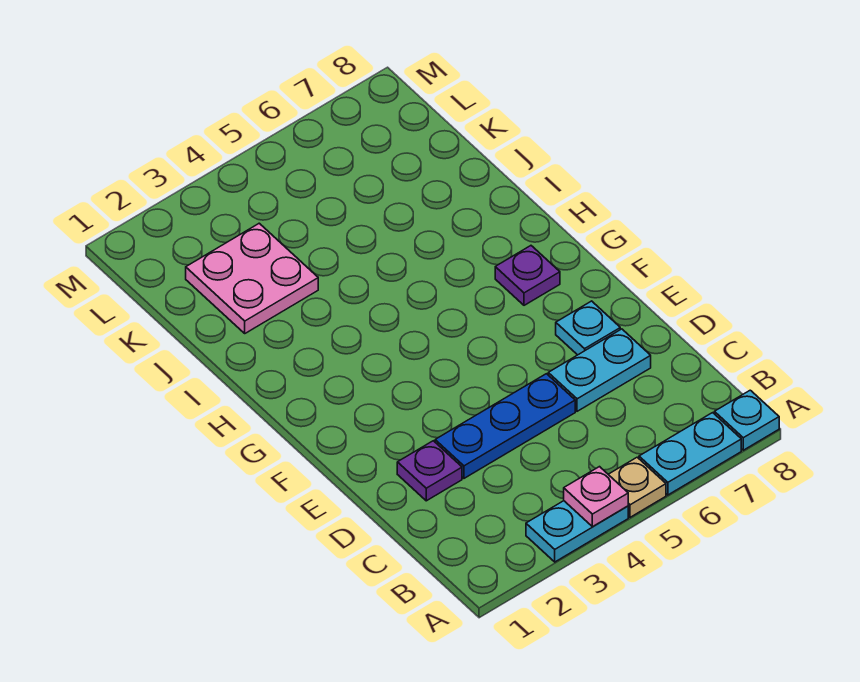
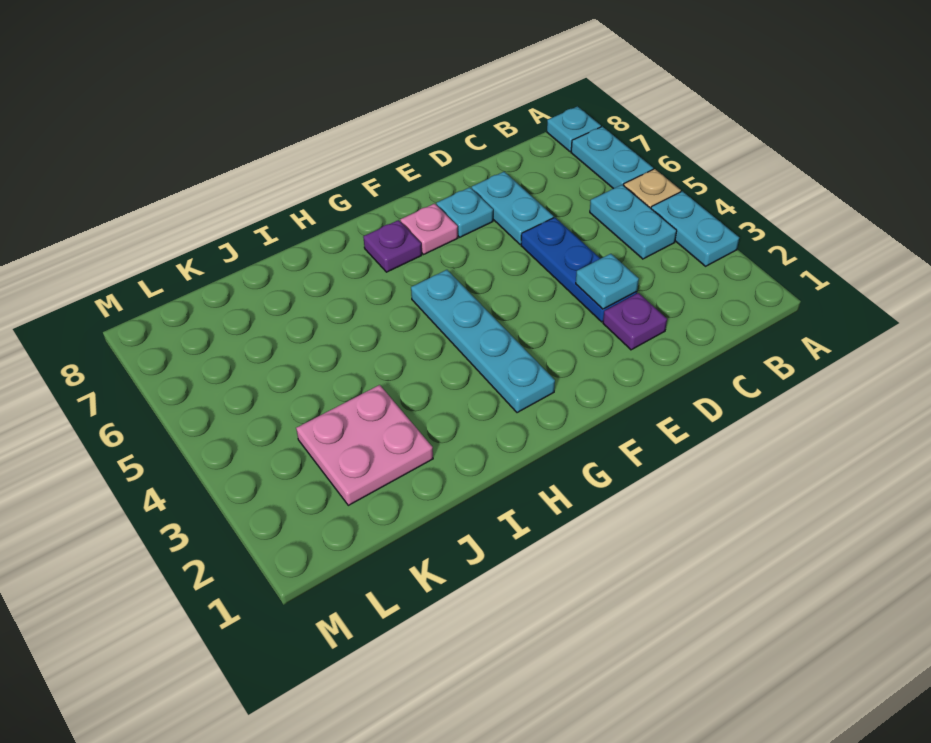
pink plate A4 level 2 -> pink plate F7 level 1
none -> cyan plate B4:B5 level 1
none -> cyan plate D3 level 2
none -> cyan plate G2:G5 level 1

